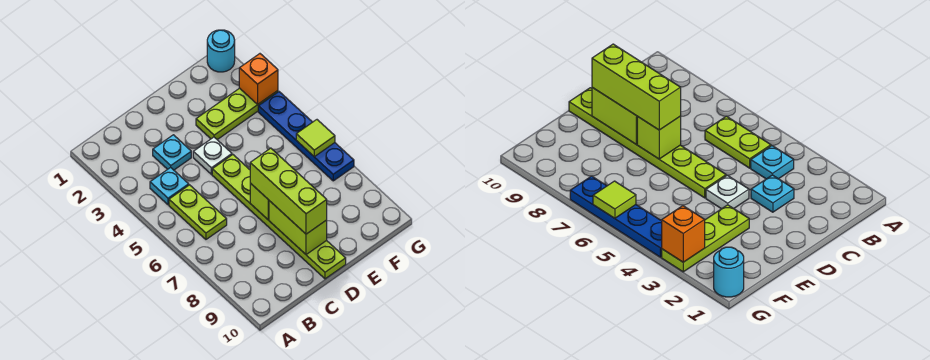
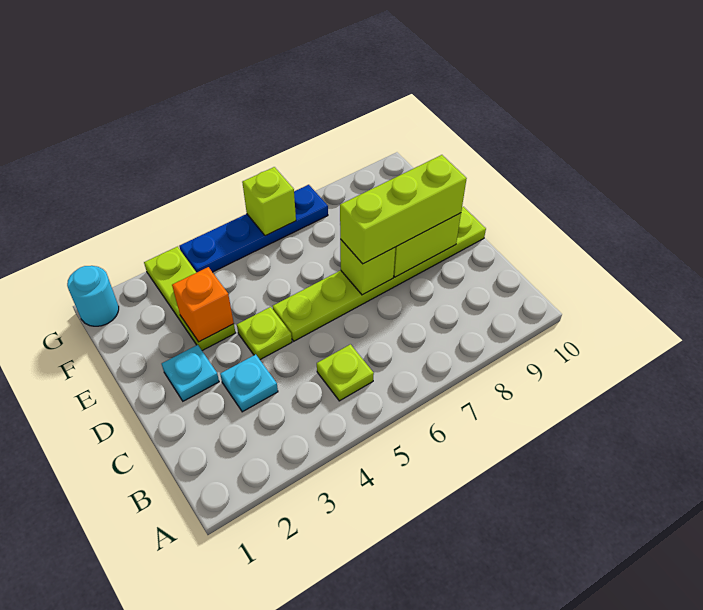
cyan plate B4 level 1 -> cyan plate D2 level 1
lime plate B5:B6 level 1 -> lime plate B5 level 1
white plate D4 level 1 -> lime plate D4 level 1
orange brick G3 level 2 -> orange brick E3 level 2
lime tile G6 level 2 -> lime brick G6 level 2

